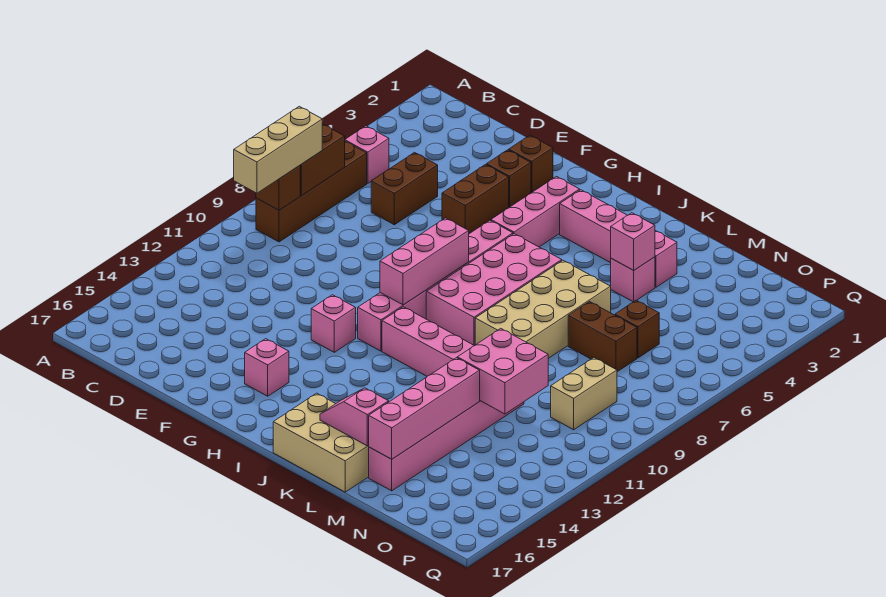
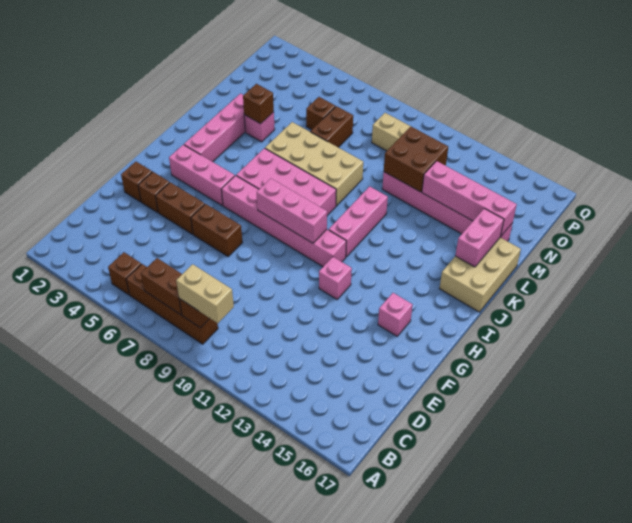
pink brick B5 level 1 -> brown brick B5 level 1
tan brick B8:B10 level 3 -> tan brick B9:B10 level 3
brown brick D5:D6 level 1 -> brown brick F6:F7 level 1
pink slope K16:L16 level 2 top L -> pink brick K16:L16 level 2
pink brick L4 level 2 -> brown brick L4 level 2
pink brick M11:N12 level 2 -> brown brick M11:N12 level 2

